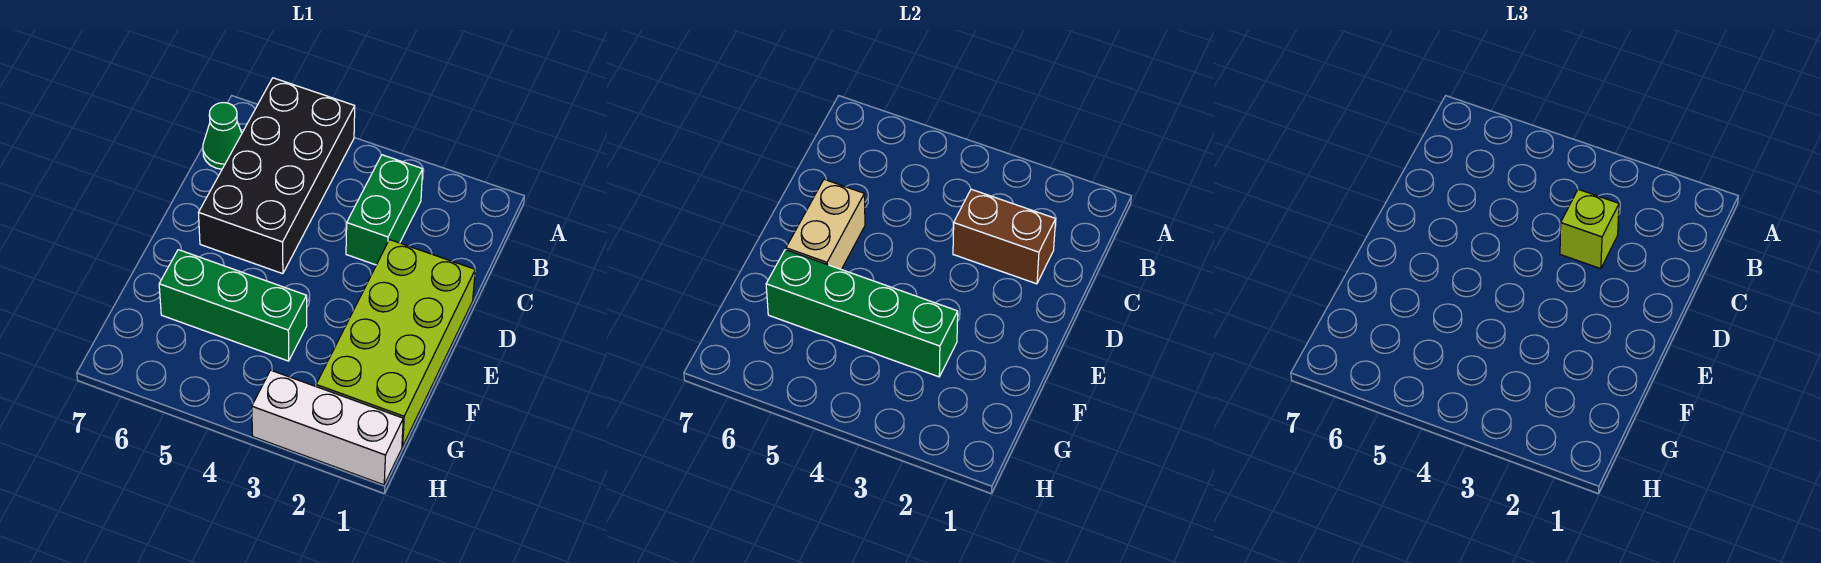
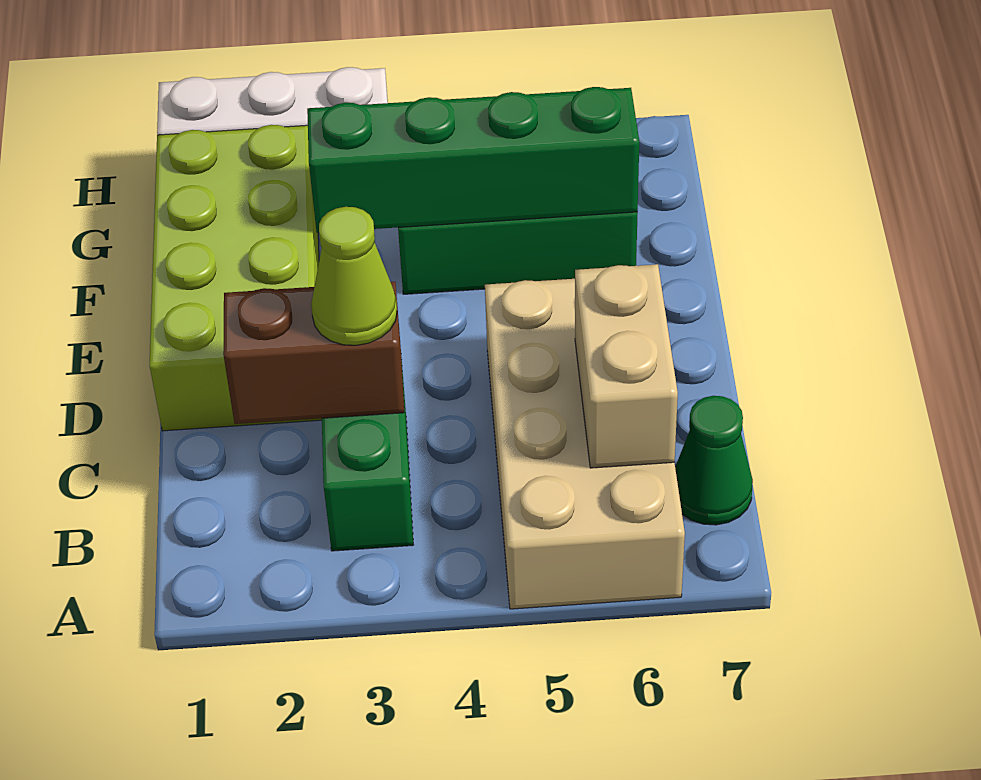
black brick A5:D6 level 1 -> tan brick A5:D6 level 1
lime brick C3 level 3 -> lime cone C3 level 3
tan brick D6:E6 level 2 -> tan brick B6:C6 level 2

